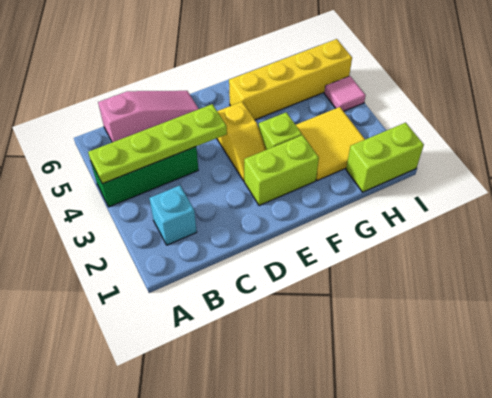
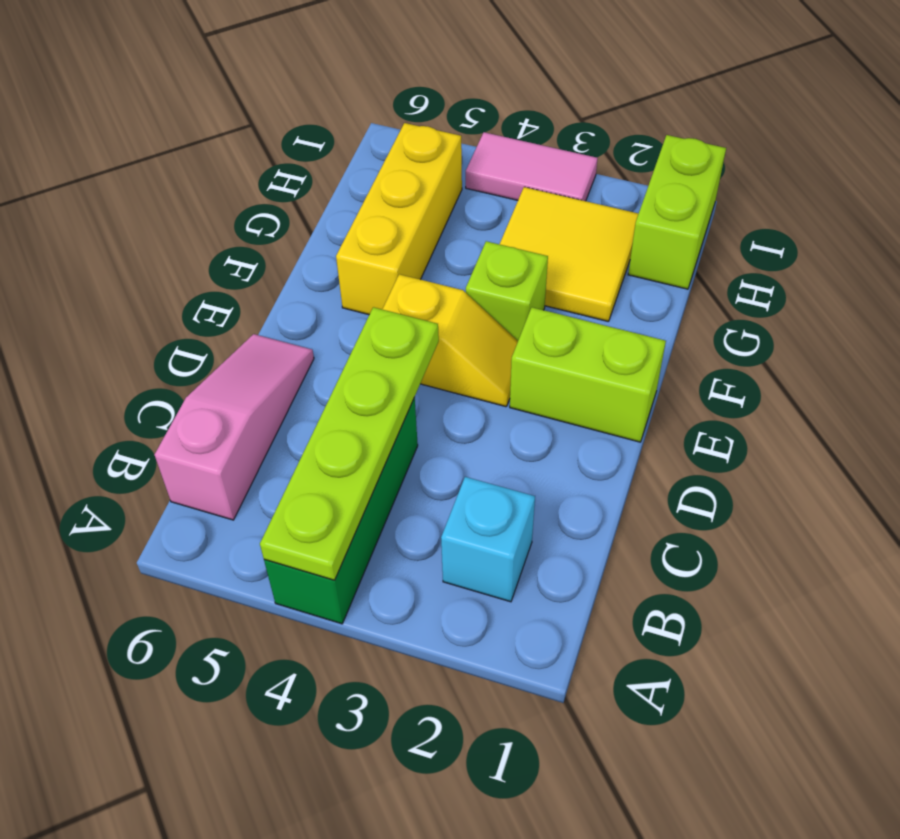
lime brick E2:F2 level 1 -> lime brick E1:E2 level 1
yellow brick F5:I5 level 1 -> yellow brick F5:H5 level 1
pink tile I4 level 1 -> pink tile I3:I4 level 1

